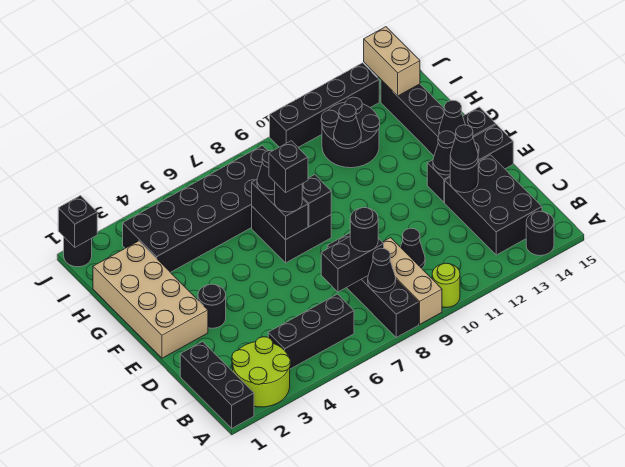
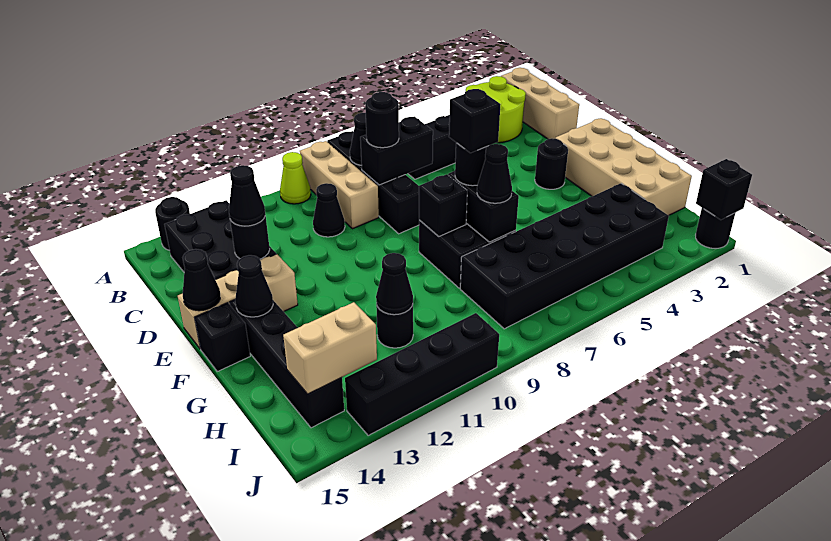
black brick A1:C1 level 1 -> tan brick A1:C1 level 1
lime round brick A10 level 1 -> lime cone A10 level 1
black brick E13:E15 level 1 -> tan brick E13:E15 level 1
black cone E13 level 2 -> black cone E15 level 2
black round brick H11:I12 level 1 -> black round brick H11 level 1
tan brick I14:J14 level 2 -> tan brick I13:I14 level 2

